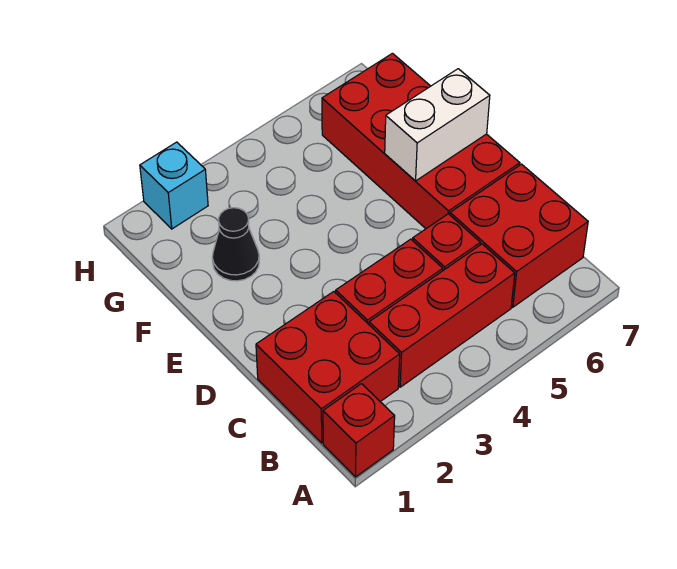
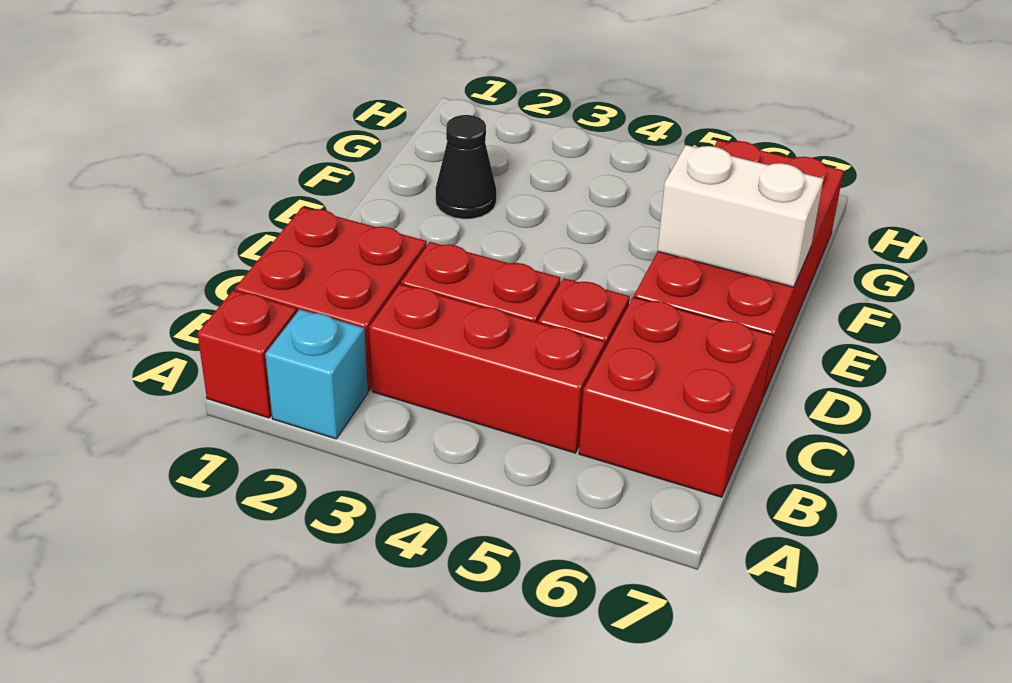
cyan brick H2 level 1 -> cyan brick A2 level 1

